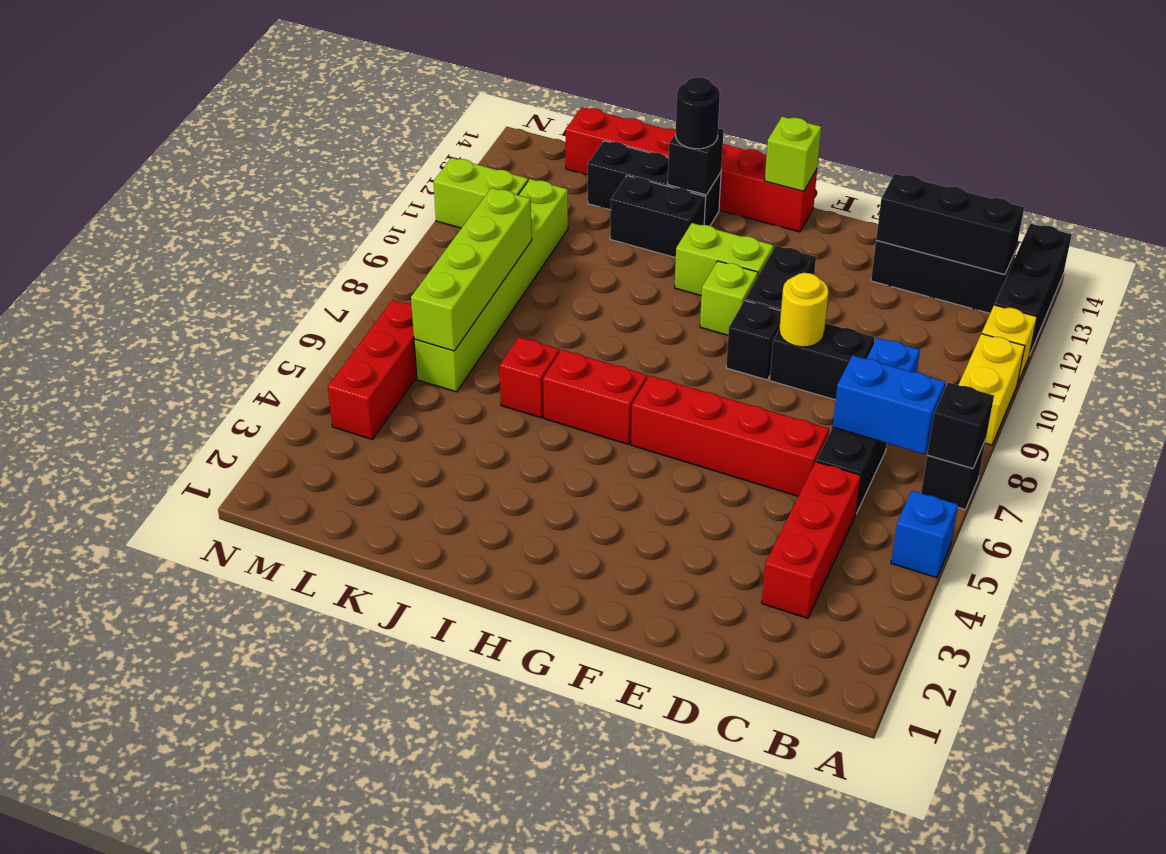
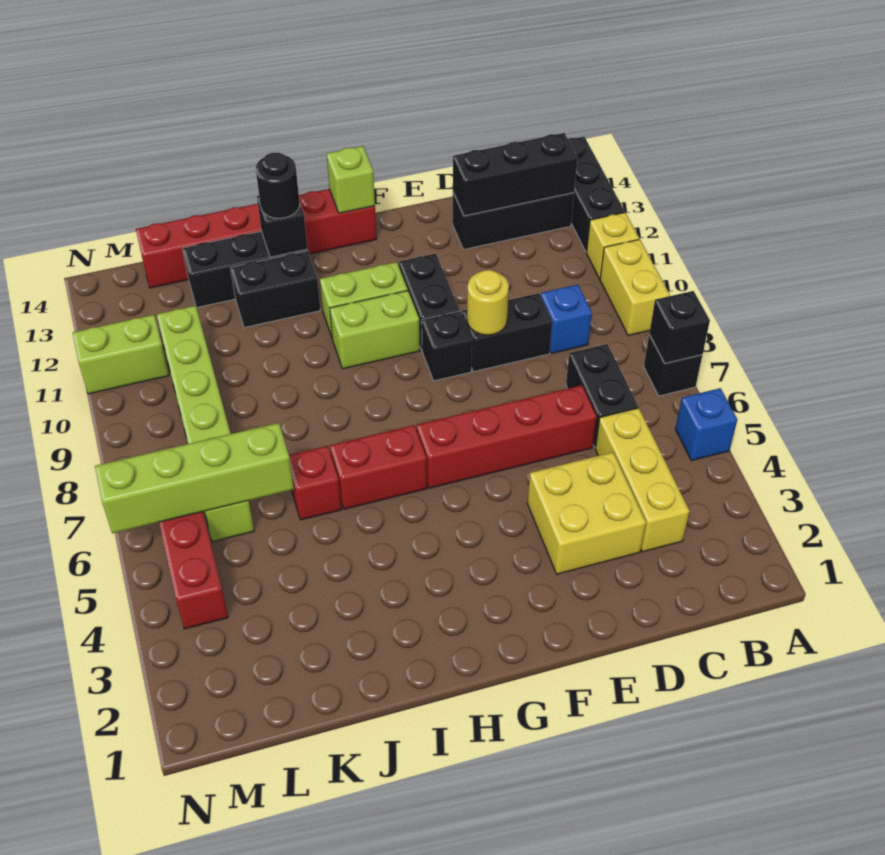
blue brick B7:C7 level 2 -> none
red brick C3:C5 level 1 -> yellow brick C3:C5 level 1
none -> yellow brick D3:E4 level 1
lime brick G10 level 1 -> lime brick G10:H10 level 1
lime brick L6:L9 level 2 -> lime brick K6:N6 level 2

